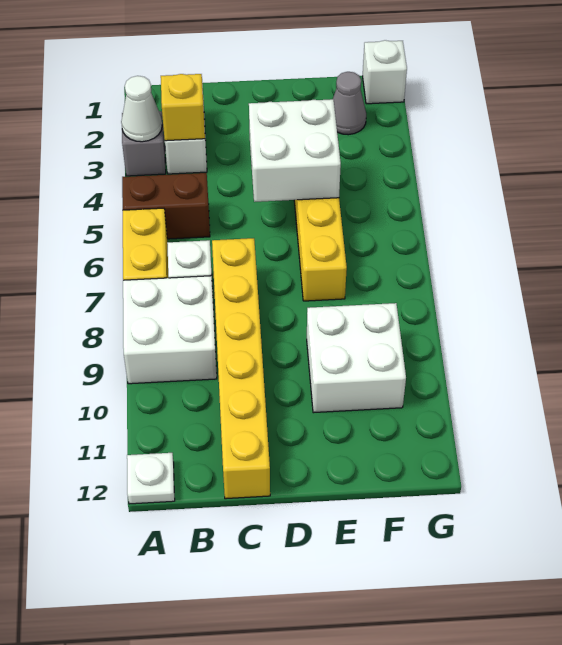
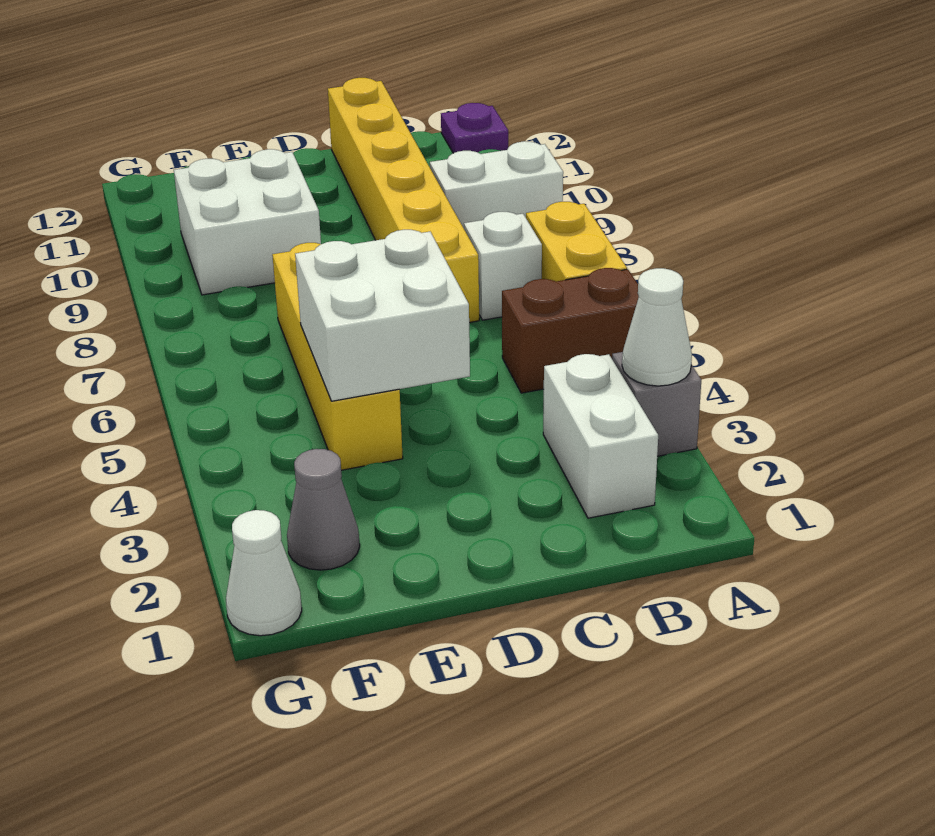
white brick A8:B9 level 1 -> white brick A9:B9 level 1
white plate A12 level 1 -> purple plate A12 level 1
yellow brick B3 level 2 -> none
white brick G1 level 1 -> white cone G1 level 1

